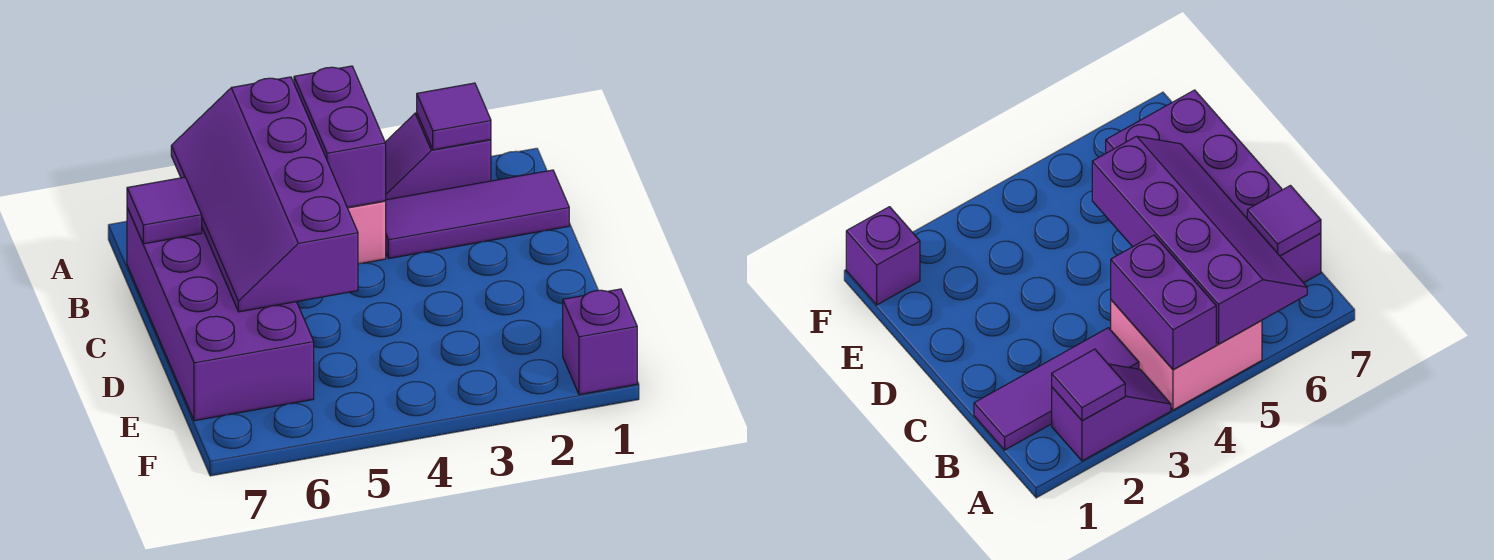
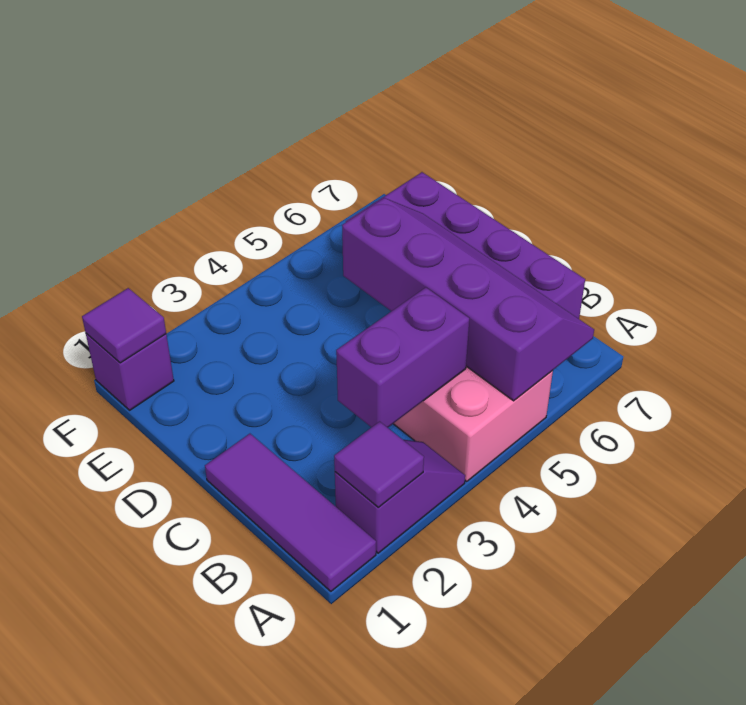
purple brick A4:B4 level 2 -> purple brick B3:B4 level 2
purple tile B1:B3 level 1 -> purple tile A1:C1 level 1
purple tile B7 level 2 -> purple tile F1 level 2

